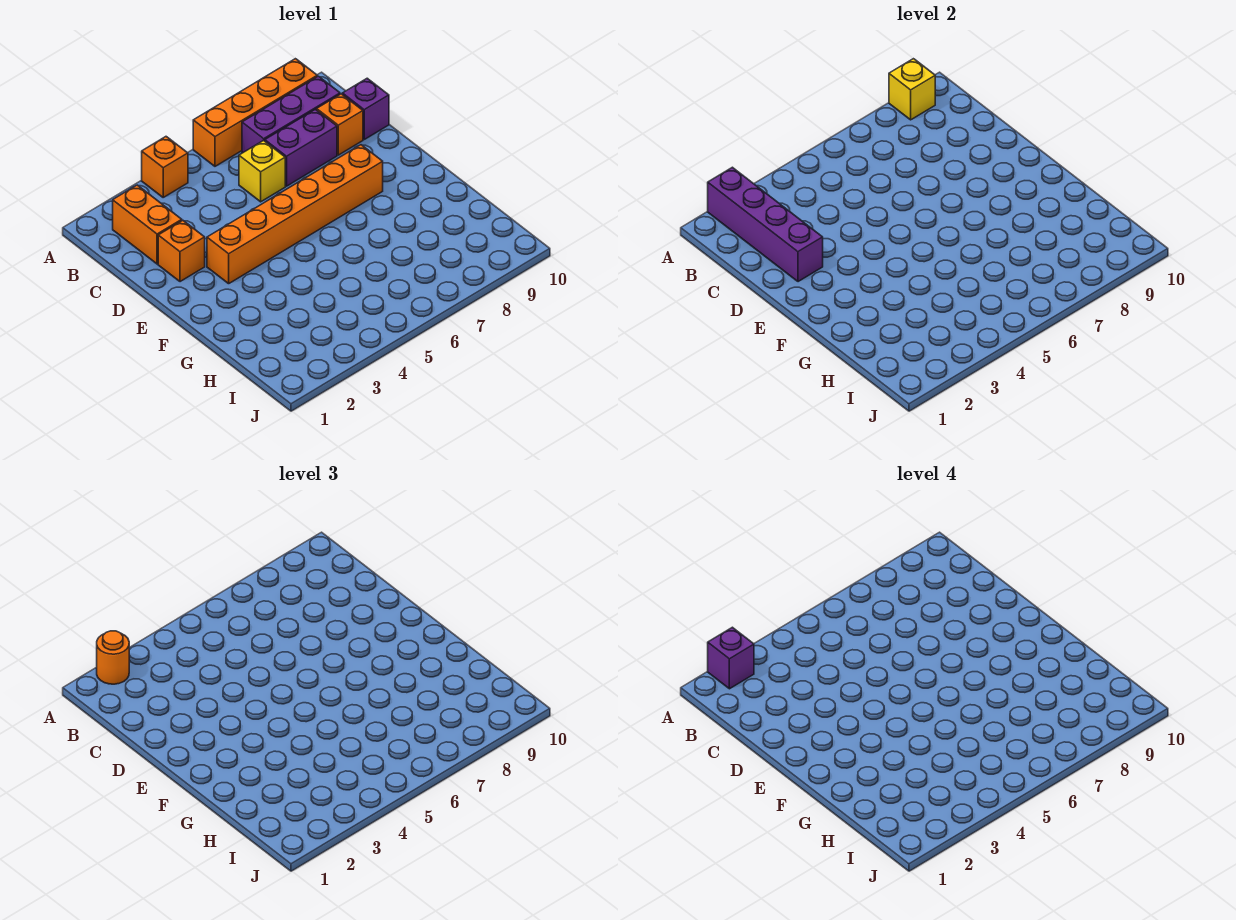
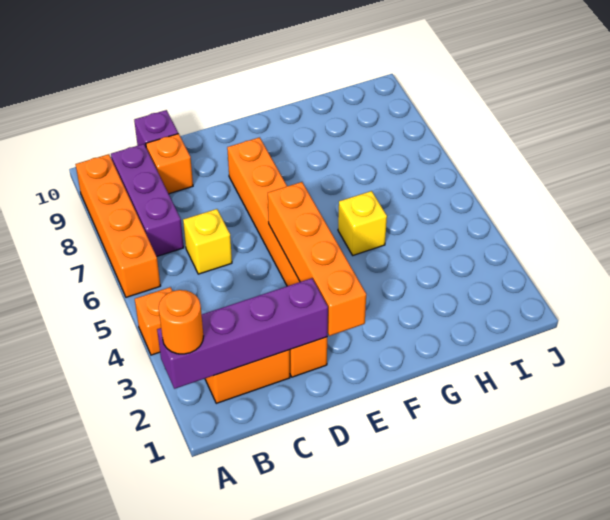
purple brick A2 level 4 -> none
yellow brick A9 level 2 -> yellow brick G5 level 1
purple brick C7:C8 level 1 -> none
none -> orange brick E2:E5 level 2

